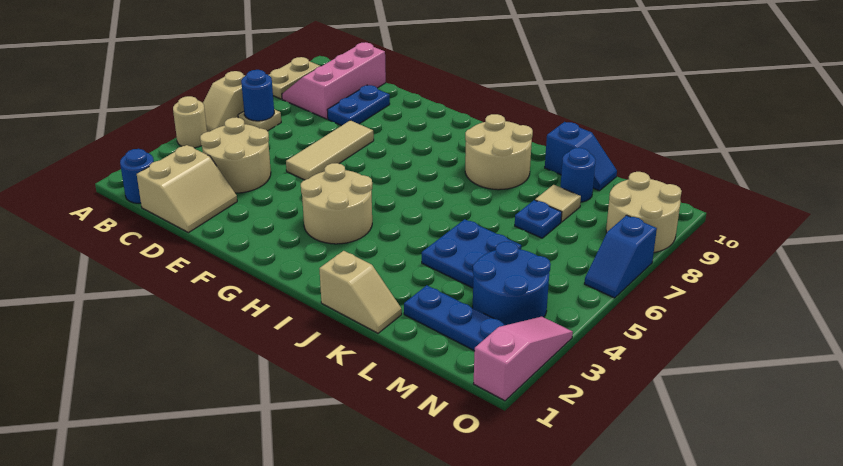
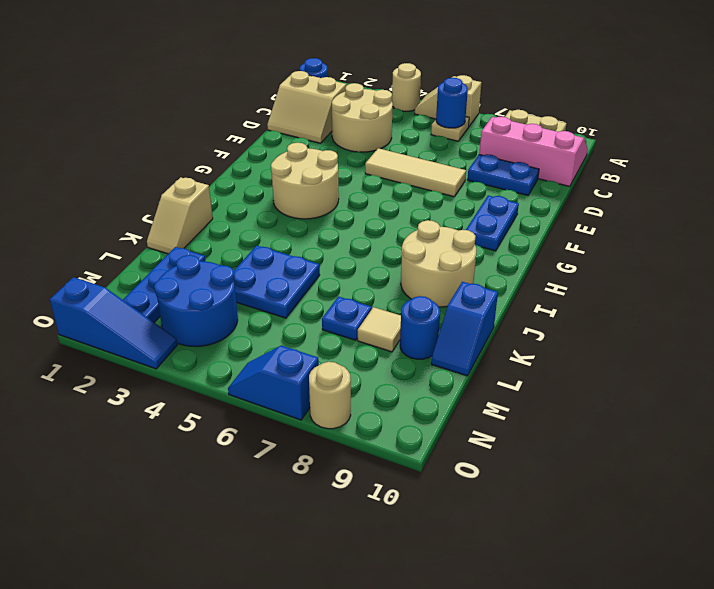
none -> blue plate F9:G9 level 1
tan round brick N8:O9 level 1 -> tan round brick O8 level 1
pink slope O1:O3 level 1 top 1 -> blue slope O1:O3 level 1 top 1

